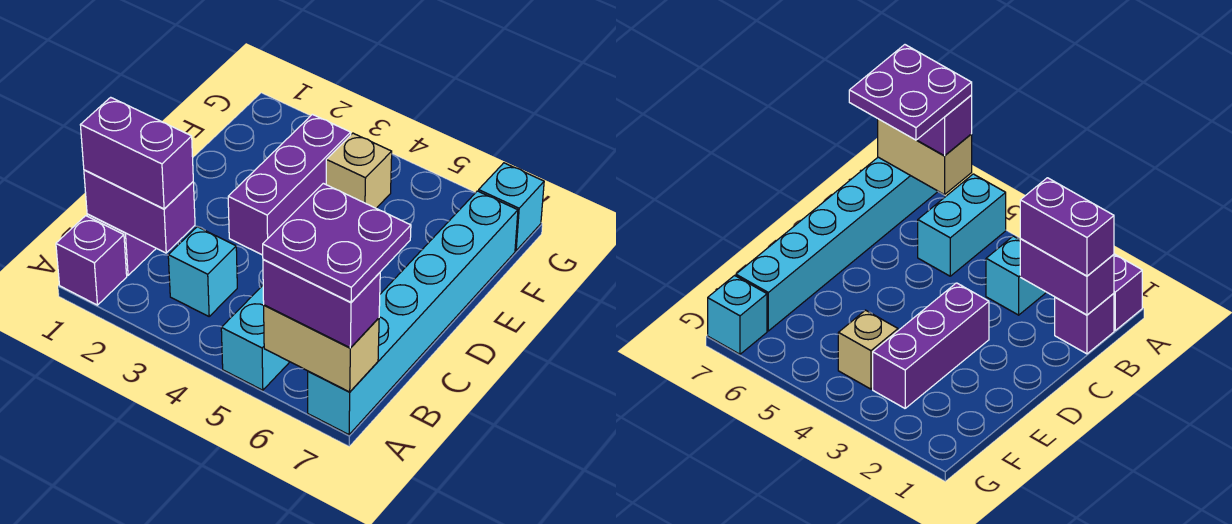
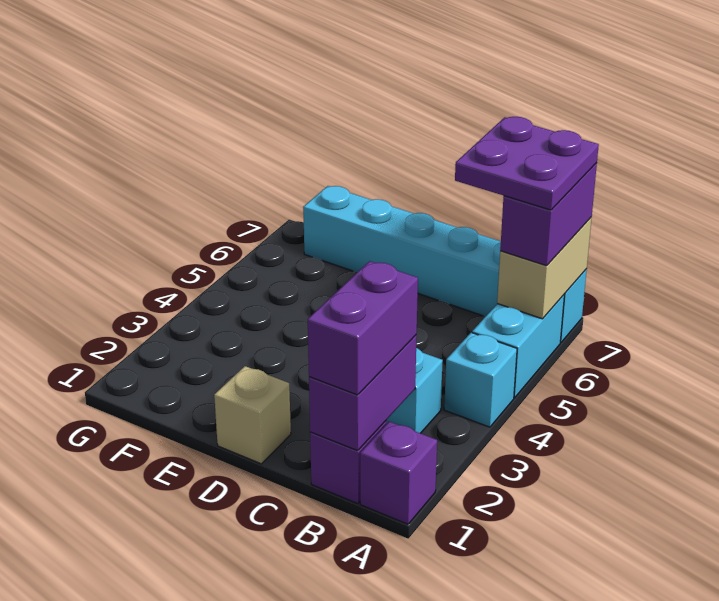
cyan brick A5:B5 level 1 -> cyan brick A5:A6 level 1
purple brick D3:F3 level 1 -> none
tan brick F4 level 1 -> tan brick D1 level 1
cyan brick G7 level 1 -> cyan brick A4 level 1

